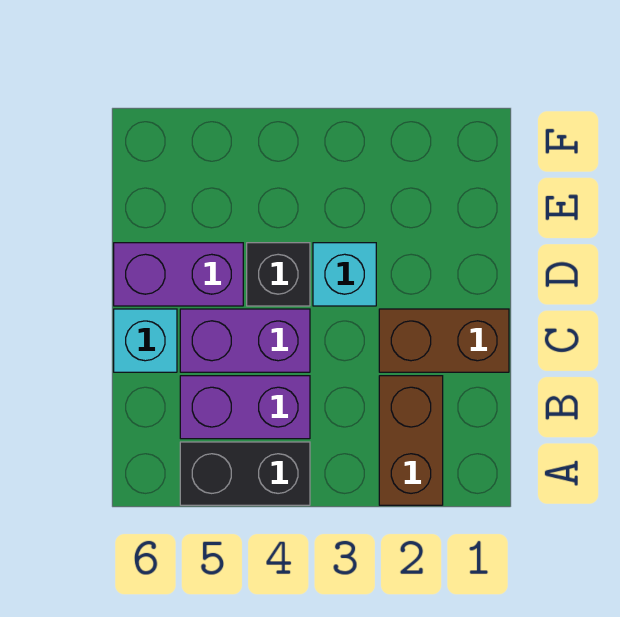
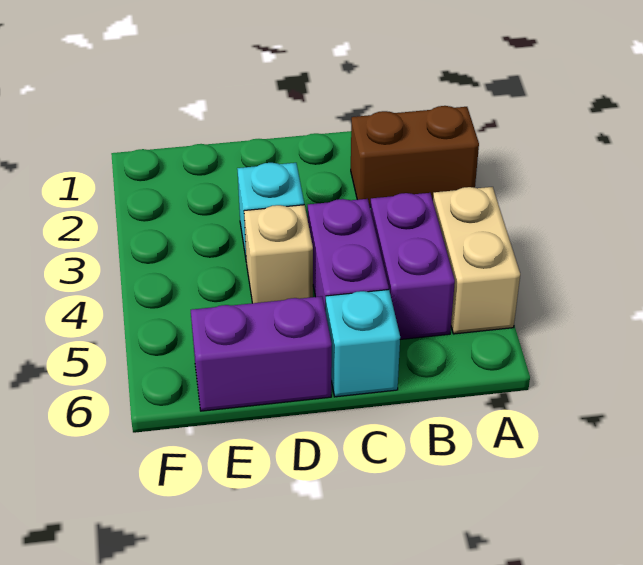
black brick A4:A5 level 1 -> tan brick A4:A5 level 1
brown brick C1:C2 level 1 -> none
black brick D4 level 1 -> tan brick D4 level 1
purple brick D5:D6 level 1 -> purple brick D6:E6 level 1

